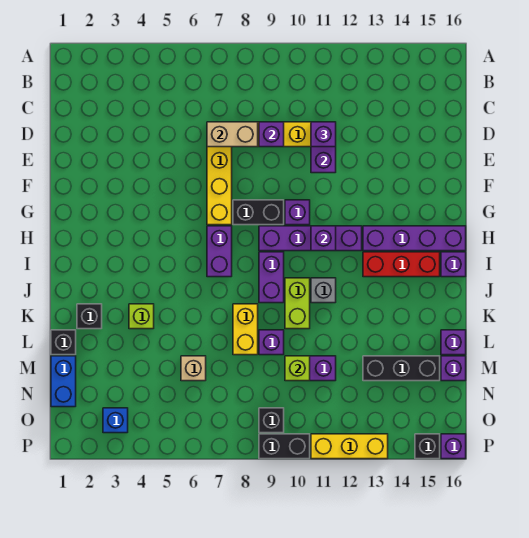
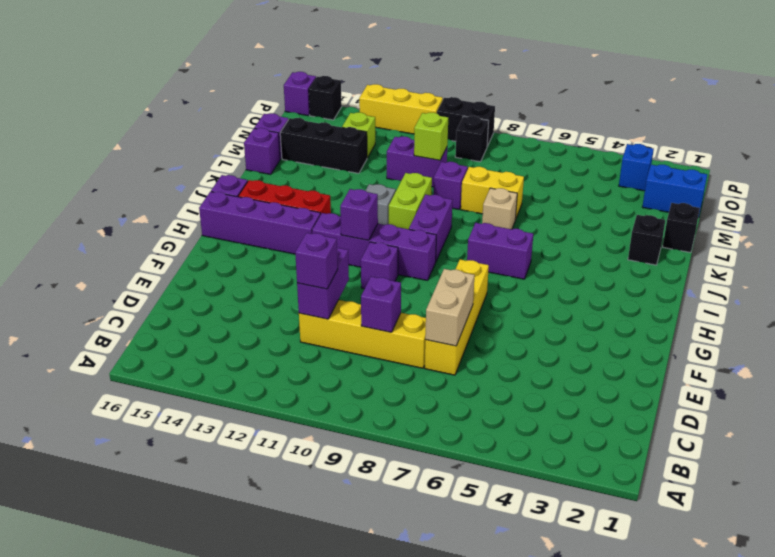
tan brick D7:D8 level 2 -> tan brick D7:E7 level 2
black brick G8:G9 level 1 -> none
purple brick H7:I7 level 1 -> purple brick I6:I7 level 1
lime brick K4 level 1 -> lime brick N13 level 1
yellow brick K8:L8 level 1 -> yellow brick L7:L8 level 1
blue brick M1:N1 level 1 -> blue brick N1:N2 level 1
tan brick M6 level 1 -> tan brick K7 level 1

